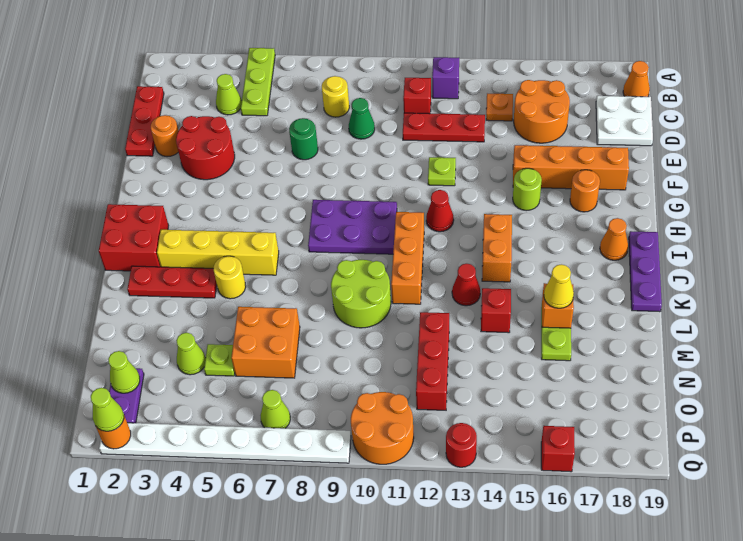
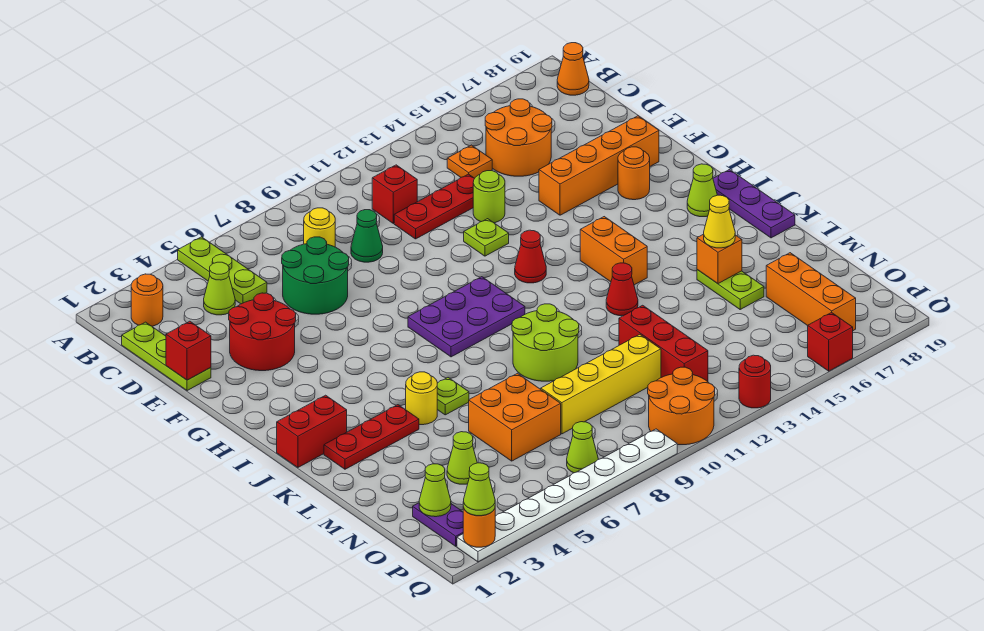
purple brick B12 level 1 -> none
red plate C1:E1 level 1 -> lime plate C1:E1 level 1
white plate C18:D19 level 1 -> none
orange round brick E2 level 1 -> orange round brick B2 level 1
green round brick E7 level 1 -> green round brick D6:E7 level 1
lime round brick G15 level 1 -> lime round brick E13 level 1
red brick I1:J2 level 1 -> red brick J1:J2 level 1
orange brick I11:K11 level 1 -> orange brick N17:P17 level 1
orange cone I18 level 1 -> lime cone I18 level 1
yellow brick J3:J6 level 1 -> yellow brick N8:N11 level 1
red brick L14 level 1 -> red brick E1 level 2
lime plate N5 level 1 -> lime plate K6 level 1

